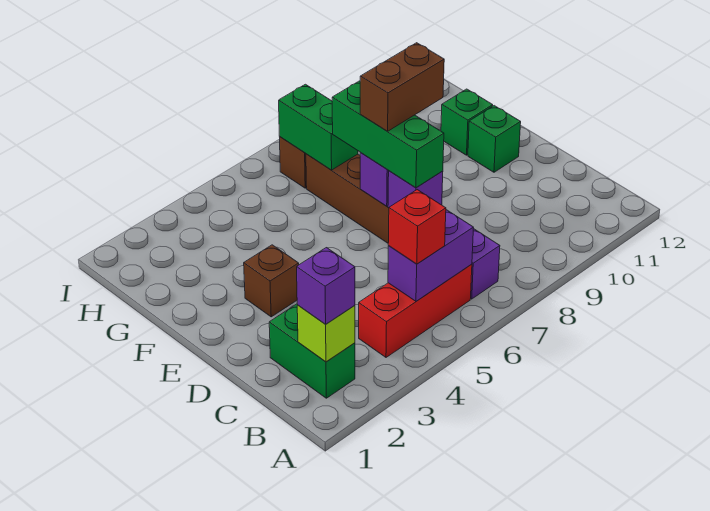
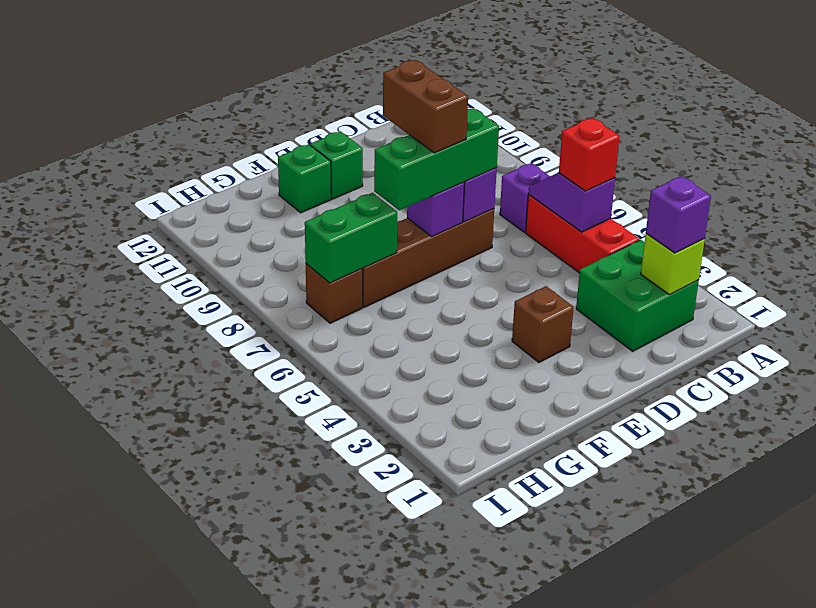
green brick B2:C2 level 1 -> green brick B2:C3 level 1
purple brick B5:B6 level 2 -> purple slope B5:B6 level 2 top 5

